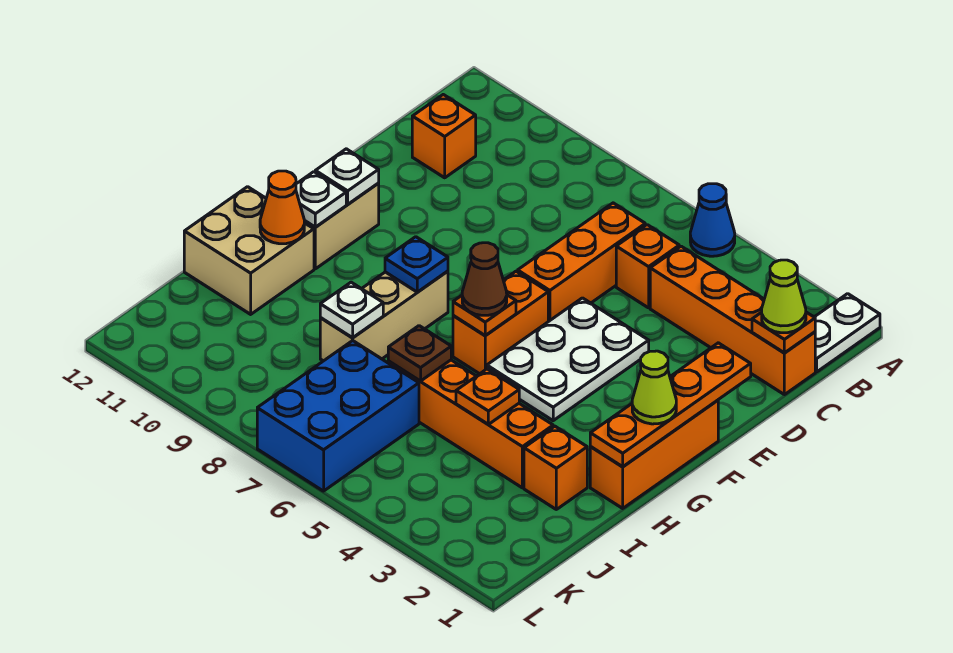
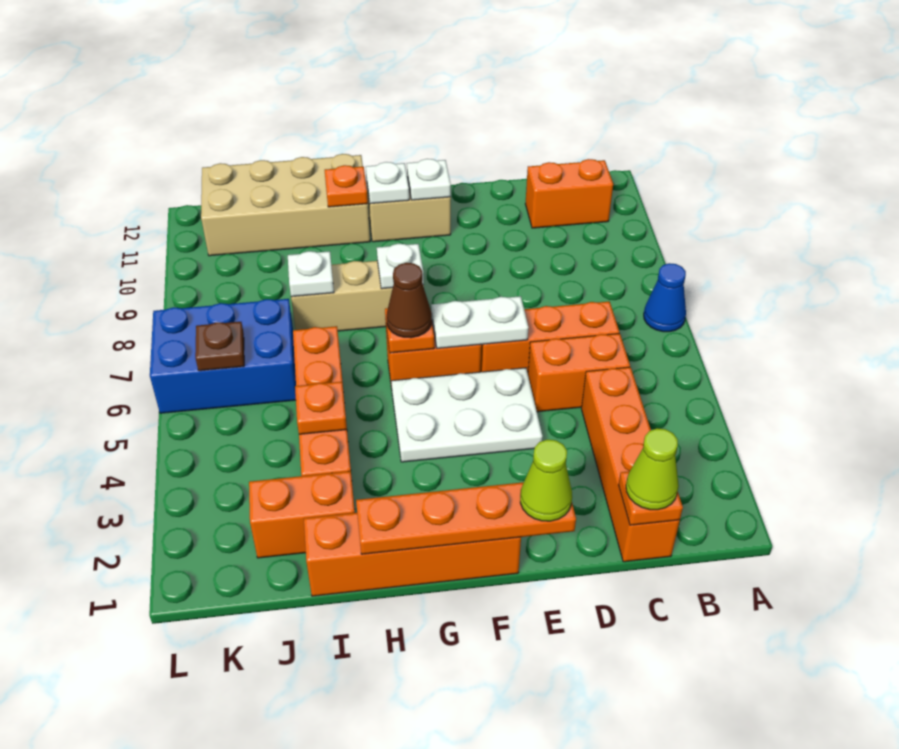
white plate A1:B1 level 1 -> white plate E6:F6 level 2
blue cone A5 level 1 -> blue cone A7 level 1
orange brick C5 level 1 -> orange brick C5:D5 level 1
orange brick C11 level 1 -> orange brick B11:C11 level 1
orange brick F1:H1 level 1 -> orange brick F1:I1 level 1
lime cone G1 level 3 -> lime cone E1 level 3
blue plate G8 level 2 -> white plate G8 level 2
tan brick H11:I12 level 1 -> tan brick H11:K12 level 1
orange cone H11 level 2 -> orange plate H11 level 2
orange brick I2 level 1 -> orange brick I2:J2 level 1
brown plate I6 level 2 -> brown plate K6 level 2

